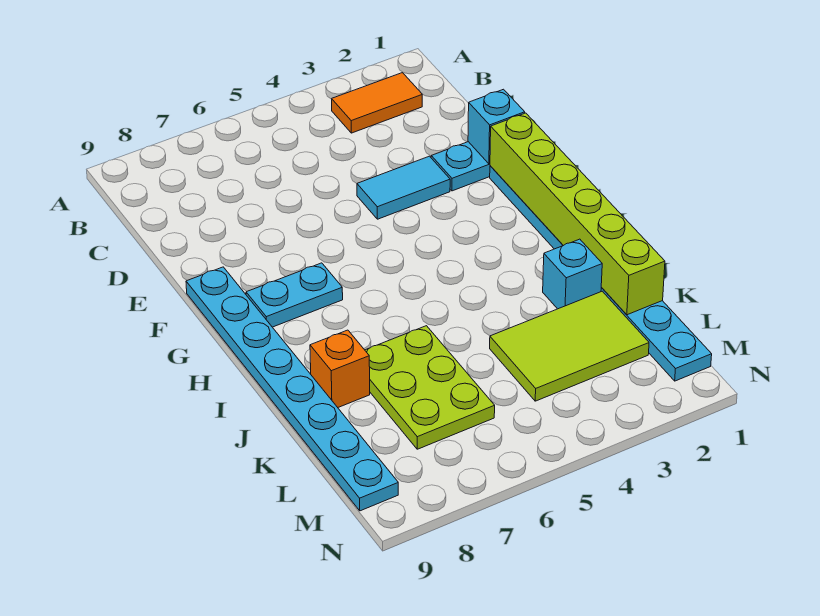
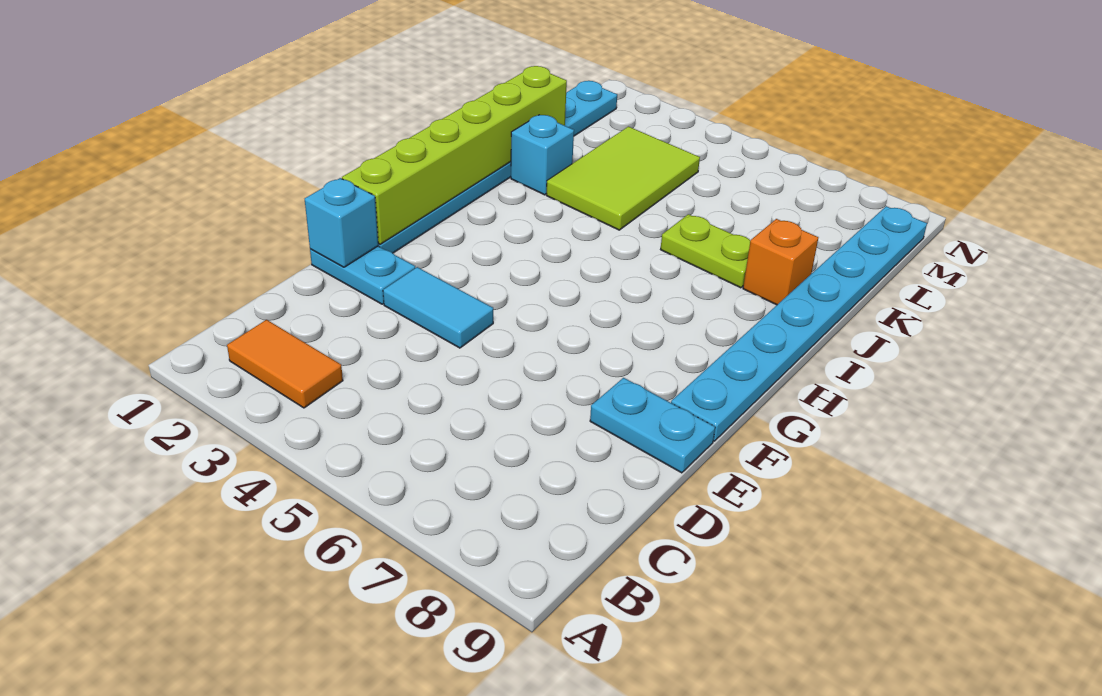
cyan plate G7:G8 level 1 -> cyan plate E8:E9 level 1
lime plate J6:L7 level 1 -> lime plate J6:J7 level 1
lime tile K2:L4 level 1 -> lime tile J3:L4 level 1

